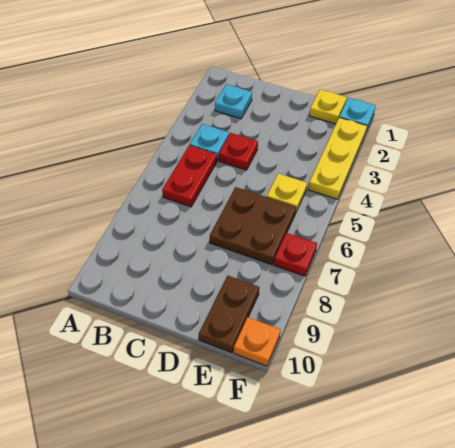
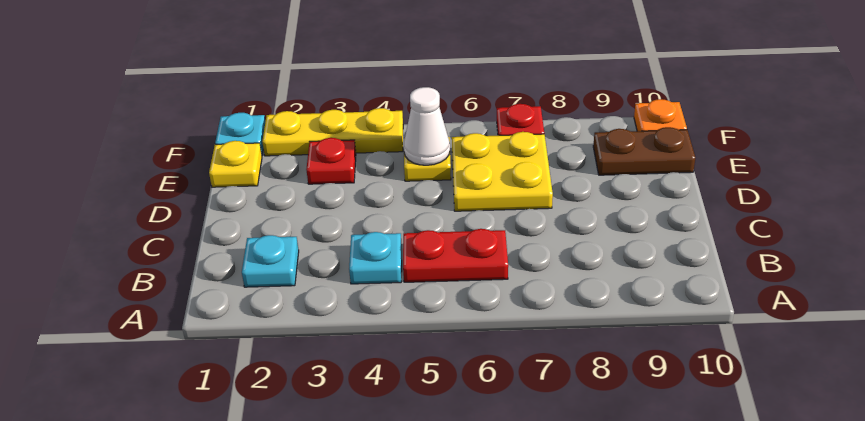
red plate C4 level 1 -> red plate E3 level 1
brown plate D6:E7 level 1 -> yellow plate D6:E7 level 1
none -> white cone E5 level 2

